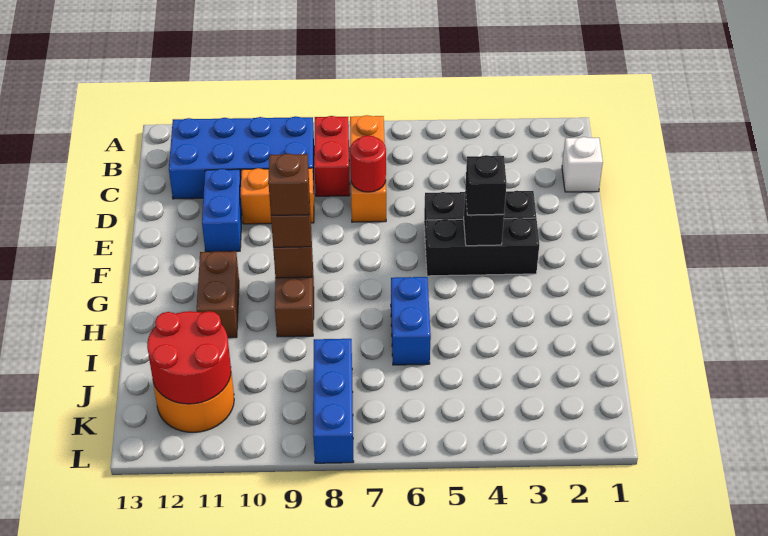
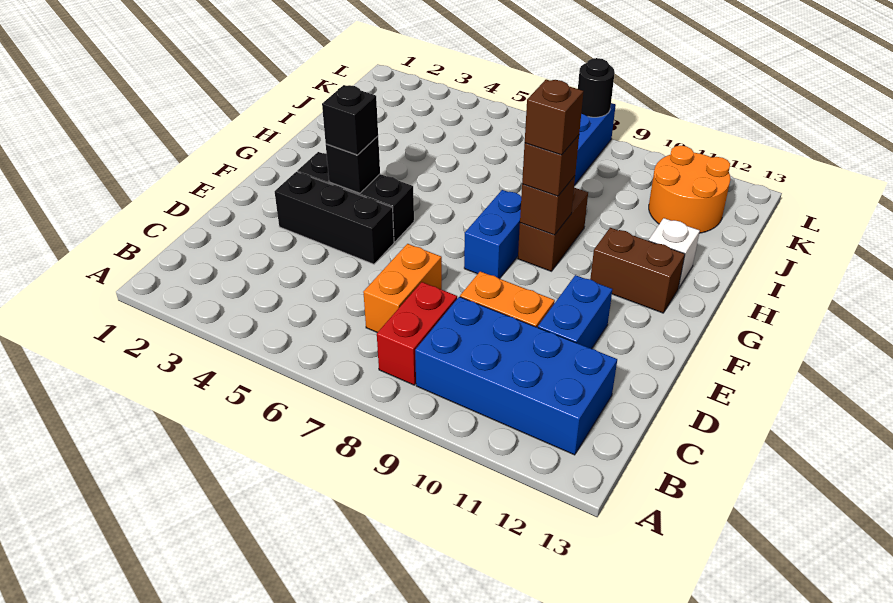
orange brick B7:D7 level 1 -> orange brick C7:D7 level 1
white brick C1 level 1 -> white brick H12 level 1
red round brick D7 level 2 -> none
brown brick G11:H11 level 1 -> brown brick G11:G12 level 1
blue brick H6:I6 level 1 -> blue brick F8:G8 level 1
red round brick J11:K12 level 2 -> none
none -> black round brick L8 level 2

